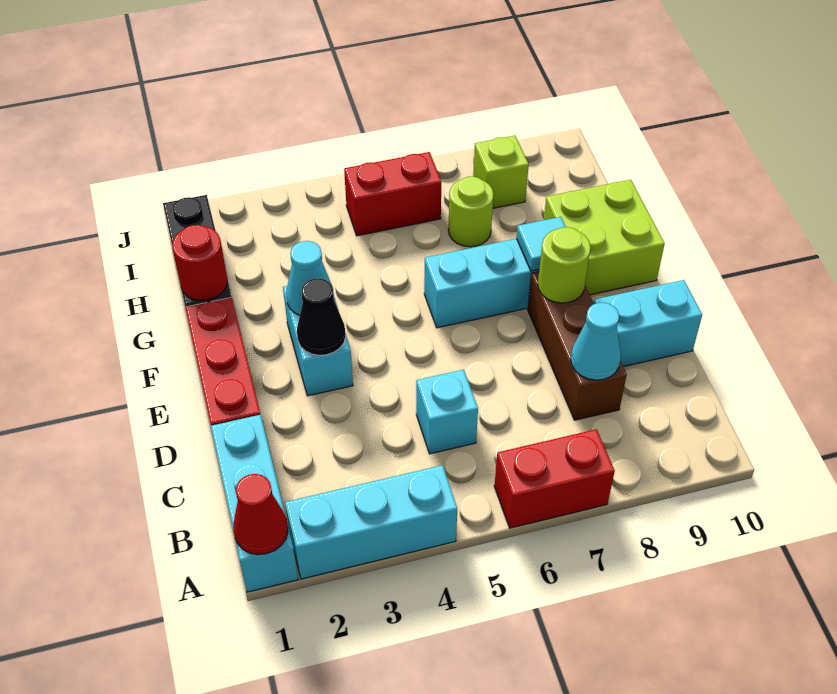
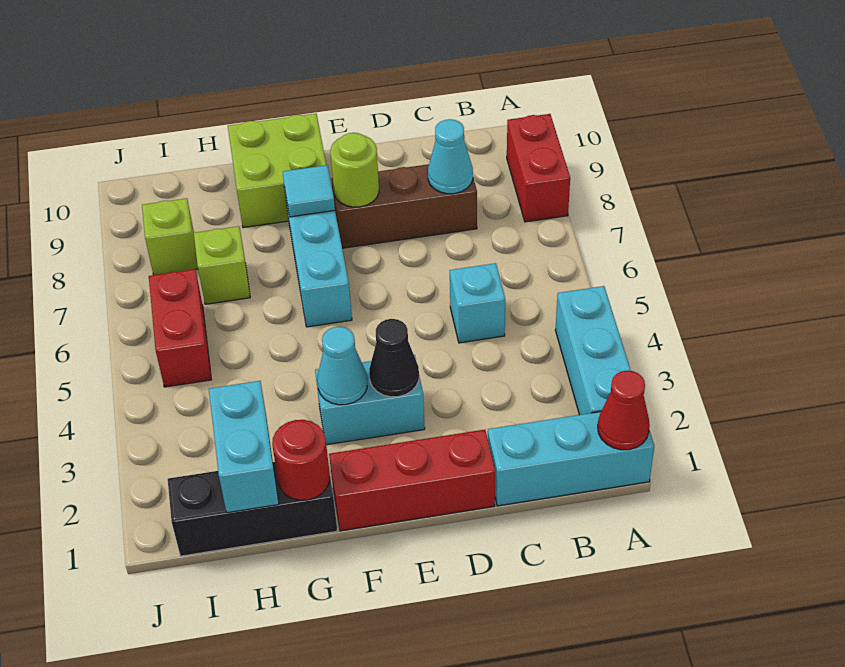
red brick A6:A7 level 1 -> red brick A8:A9 level 1
cyan brick D9:D10 level 1 -> cyan brick H1:H2 level 2
lime round brick H7 level 1 -> lime brick H7 level 1

